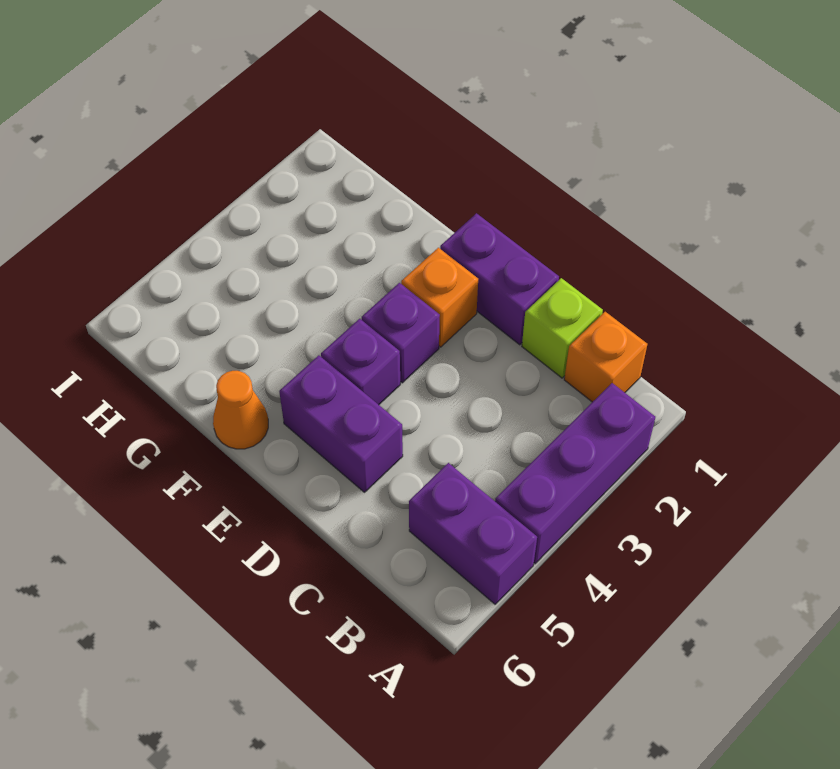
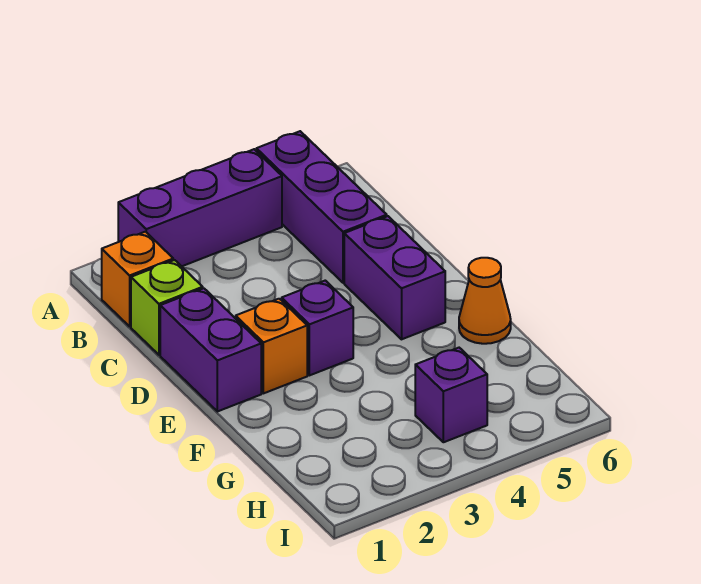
purple brick A5:B5 level 1 -> purple brick A5:C5 level 1
purple brick E4 level 1 -> purple brick H4 level 1

